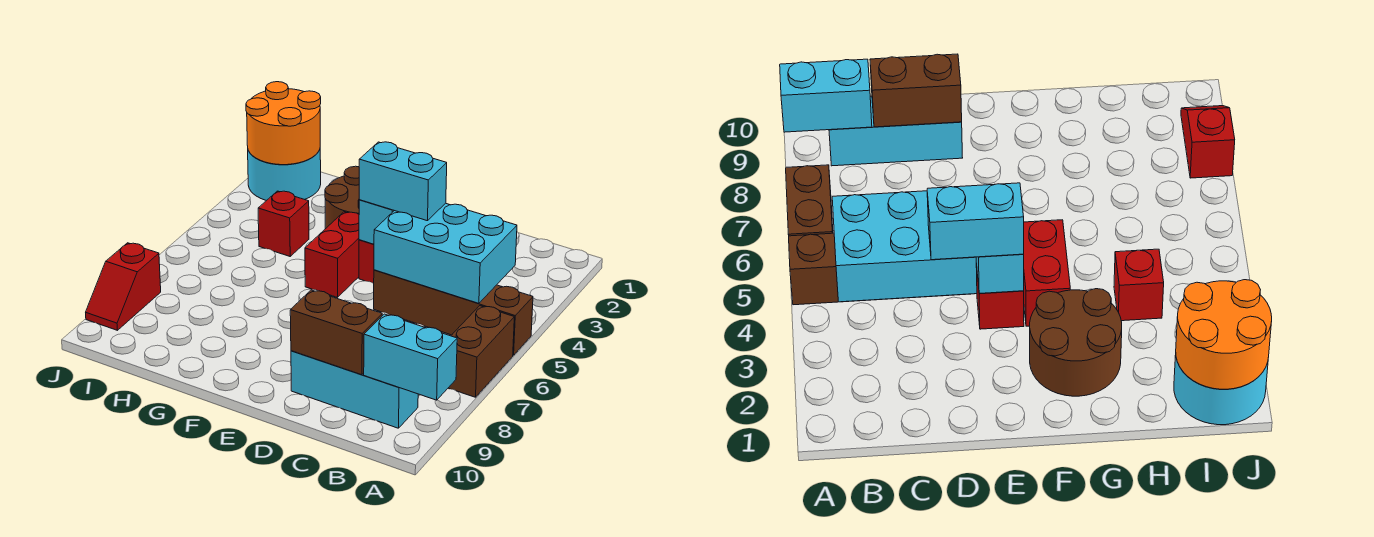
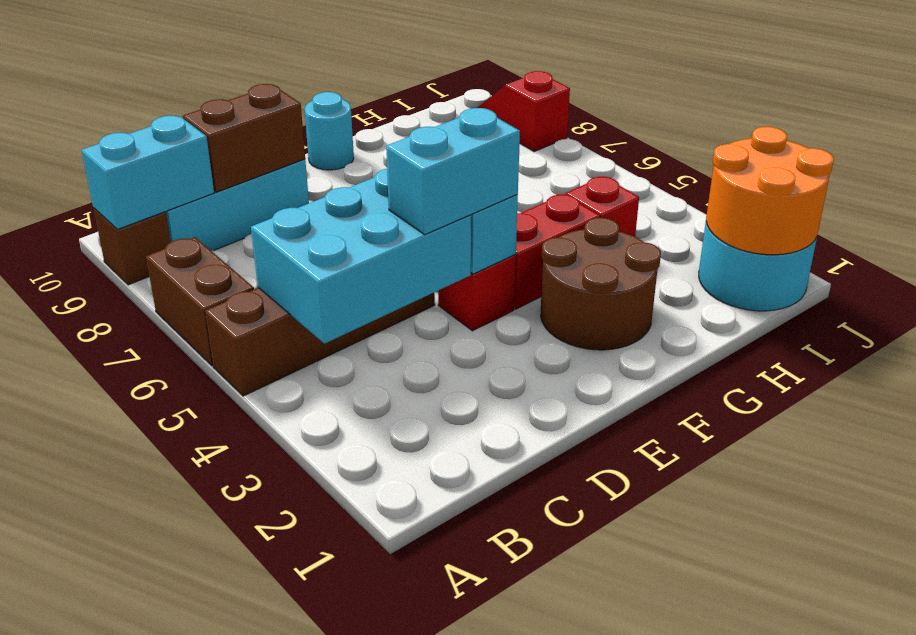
none -> brown brick A9 level 1
red brick F4:F5 level 1 -> red brick F4:G4 level 1
none -> cyan round brick F10 level 1

